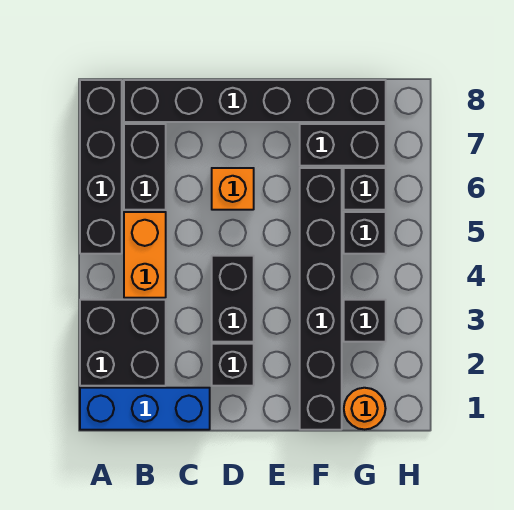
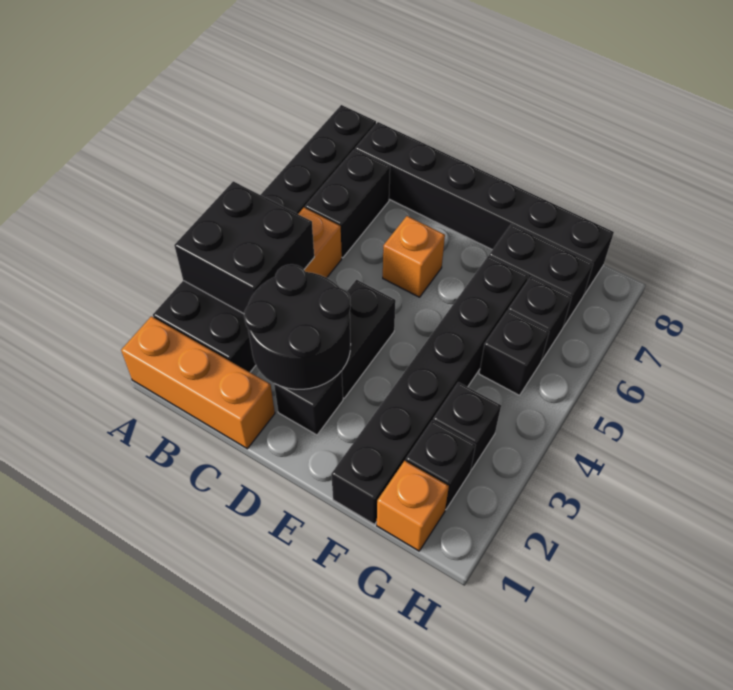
blue brick A1:C1 level 1 -> orange brick A1:C1 level 1
none -> black brick A3:B4 level 2
none -> black round brick C2:D3 level 2
orange round brick G1 level 1 -> orange brick G1 level 1
none -> black brick G2 level 1

